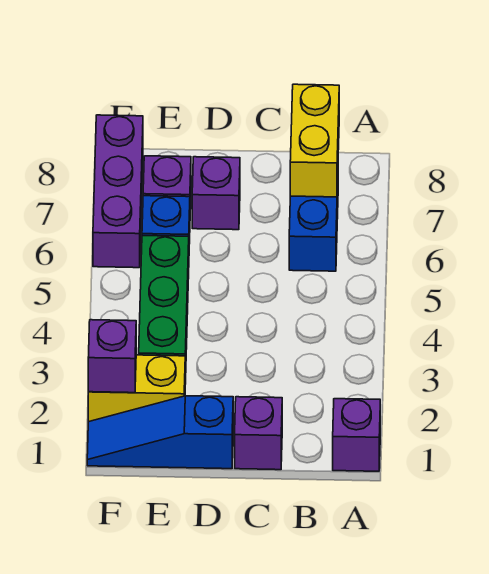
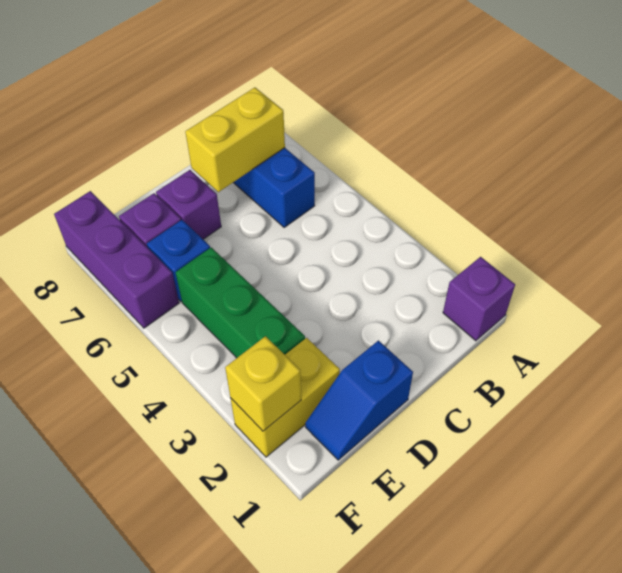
yellow brick B7:B8 level 2 -> yellow brick B7:C7 level 2
purple brick C1 level 1 -> none
blue slope D1:F1 level 1 top D -> blue slope D1:E1 level 1 top D
purple brick F2 level 2 -> yellow brick F2 level 2

